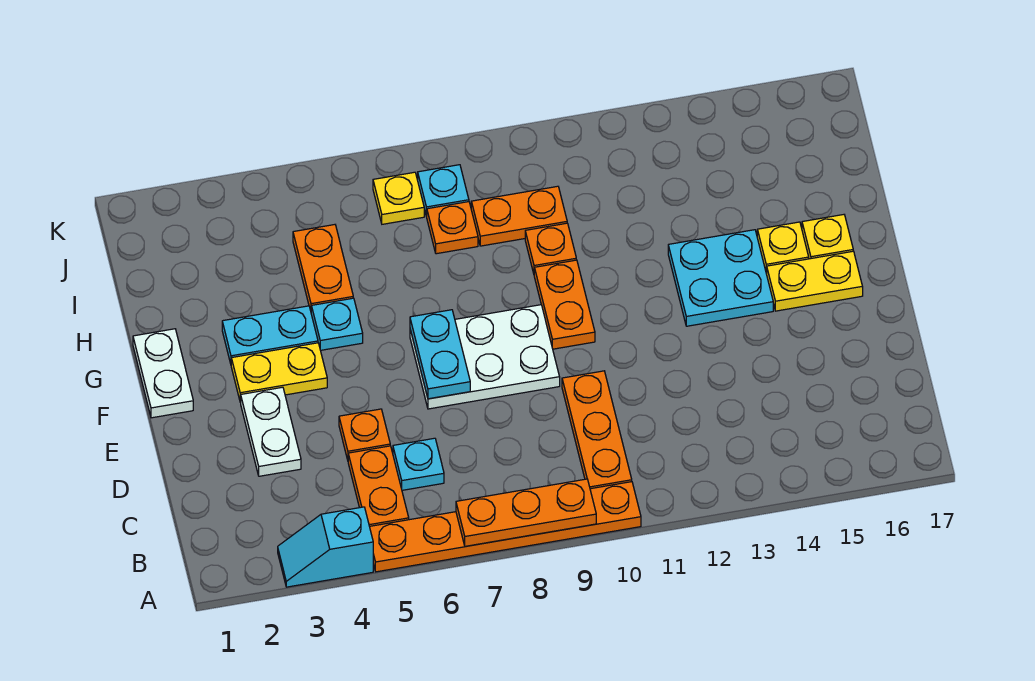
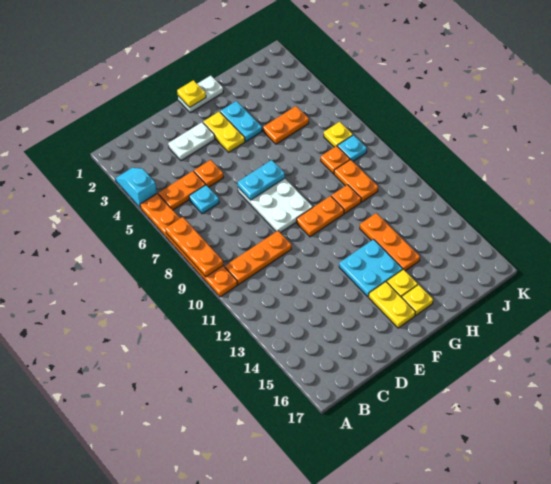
none -> yellow plate F1 level 2
cyan plate G5 level 1 -> none
none -> orange plate H12:H14 level 1

